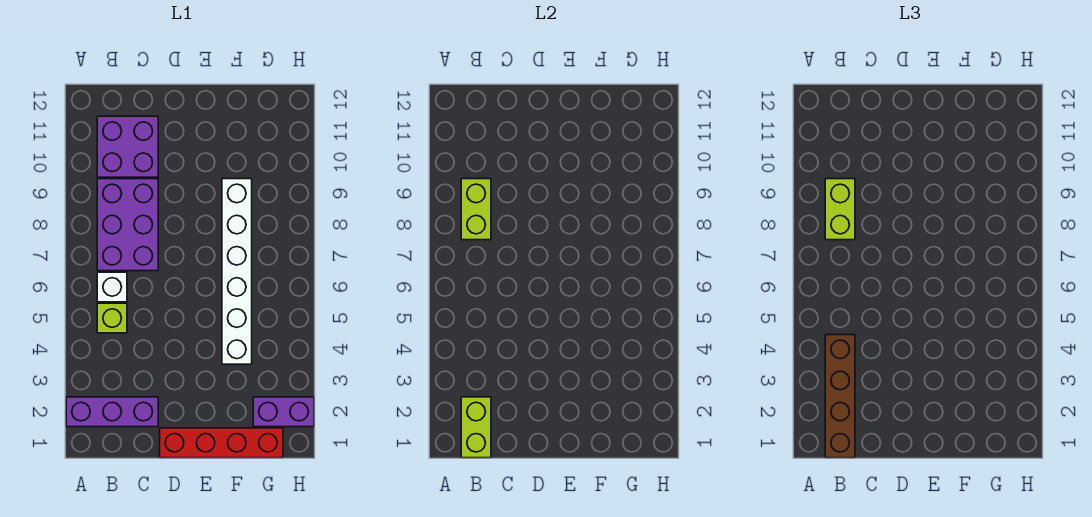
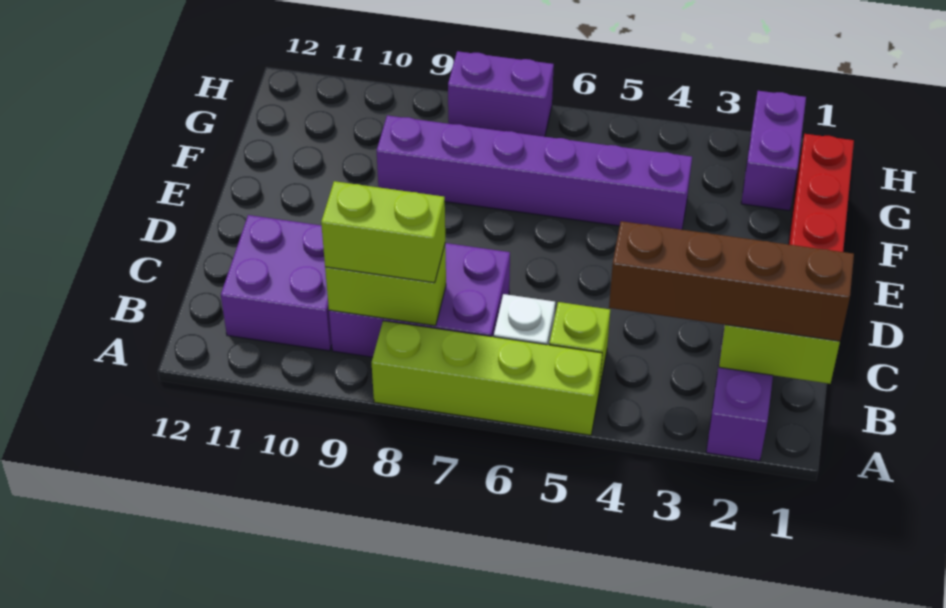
none -> lime brick A5:A8 level 1
white brick F4:F9 level 1 -> purple brick F4:F9 level 1
none -> purple brick H7:H8 level 1

